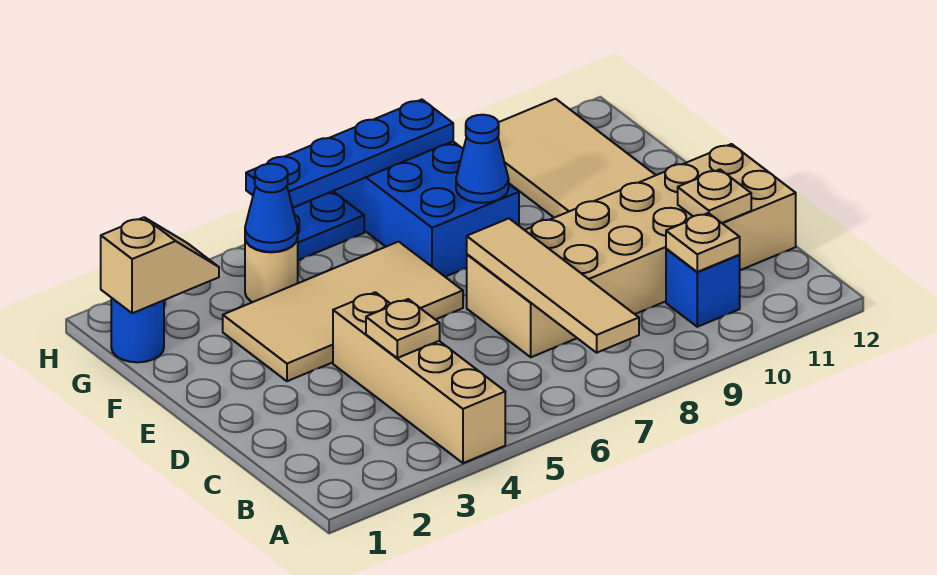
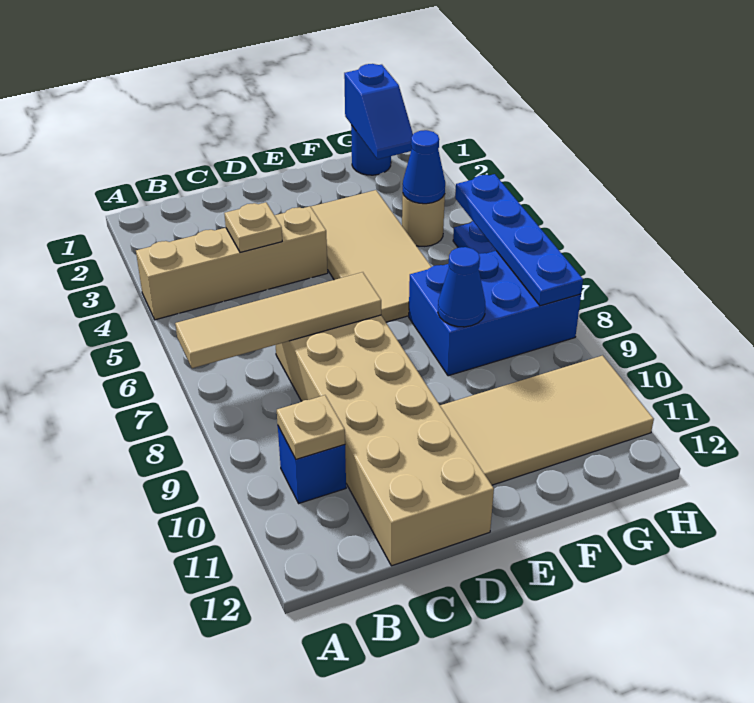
tan plate C11 level 2 -> none
tan slope G1:G2 level 2 top 1 -> blue slope G1:G2 level 2 top 1

